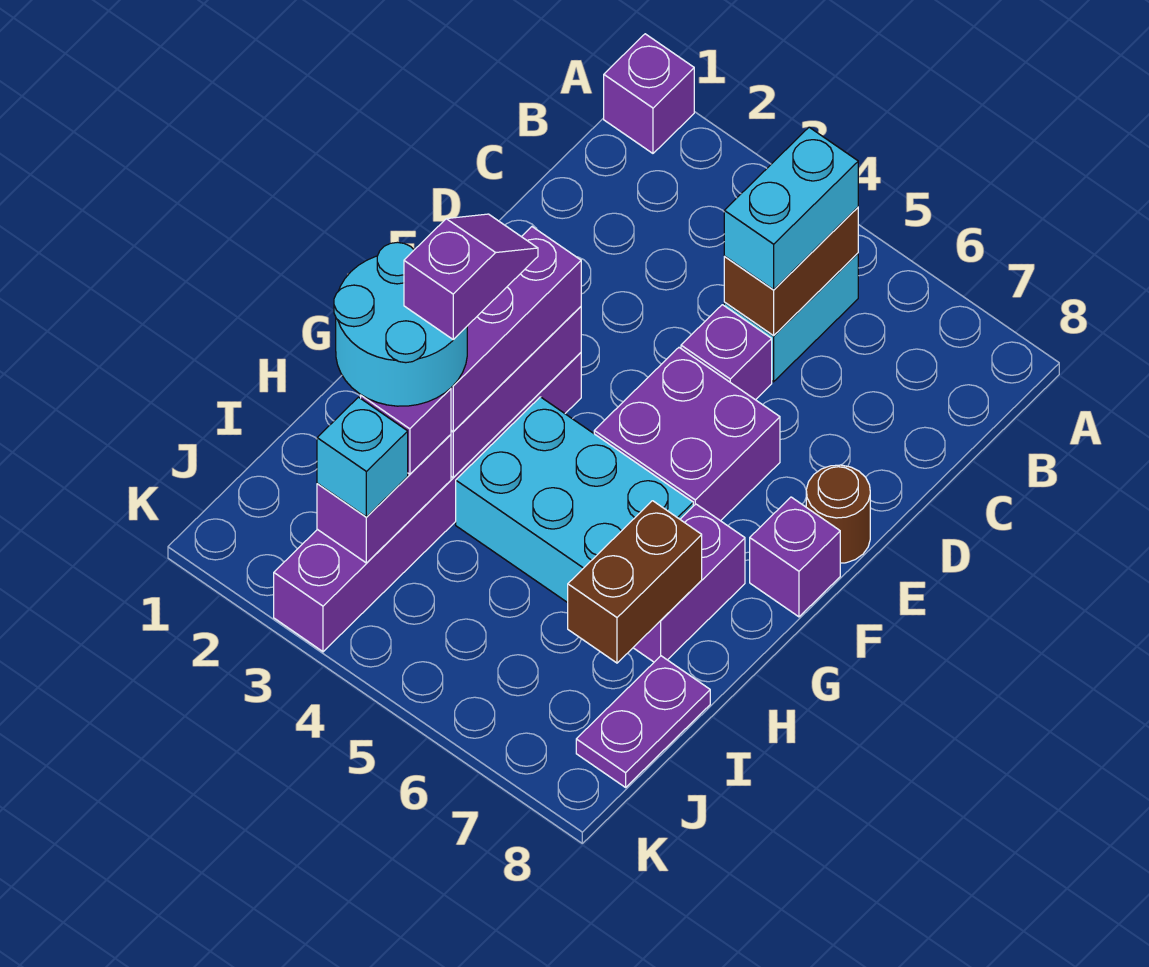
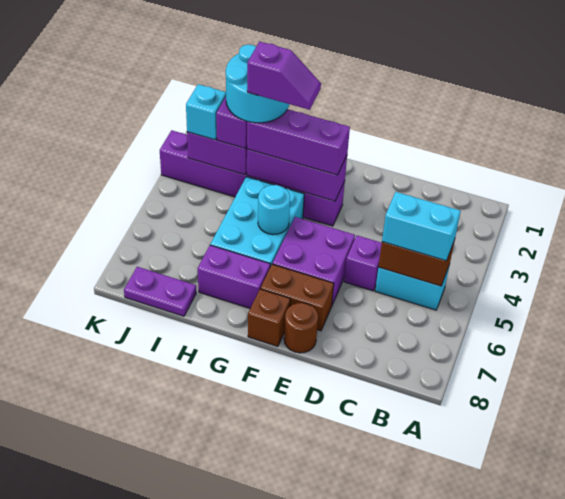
purple brick A1 level 1 -> none
purple brick F8 level 1 -> brown brick F8 level 1
none -> cyan round brick G5 level 2
brown brick H7:I7 level 2 -> brown brick E7:F7 level 1

